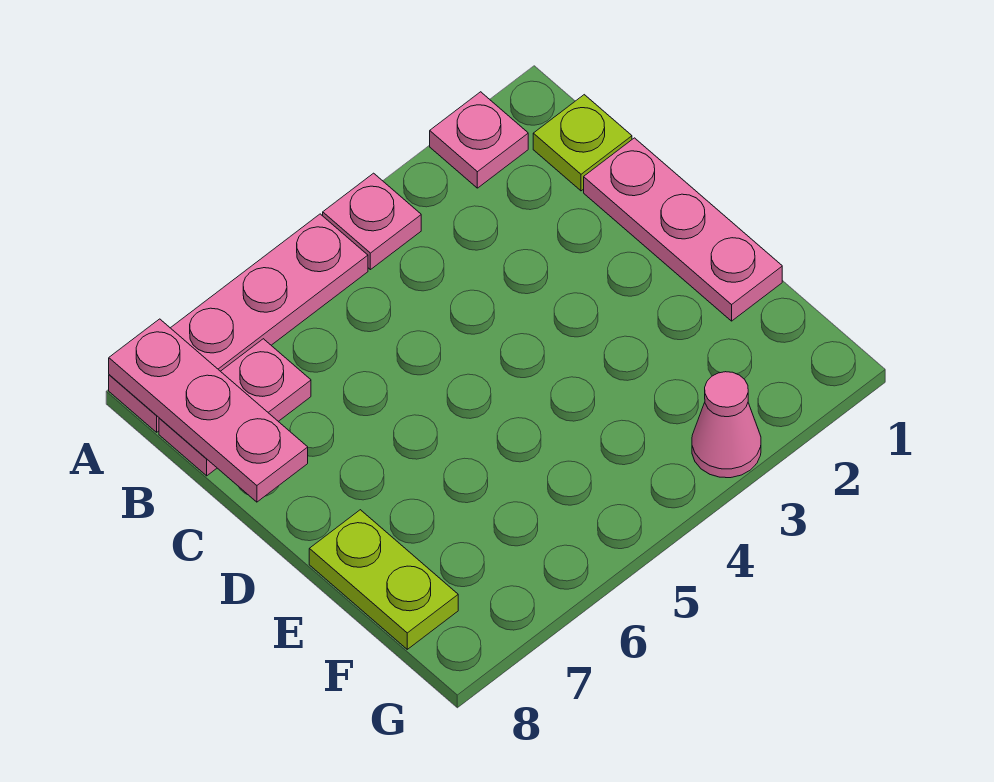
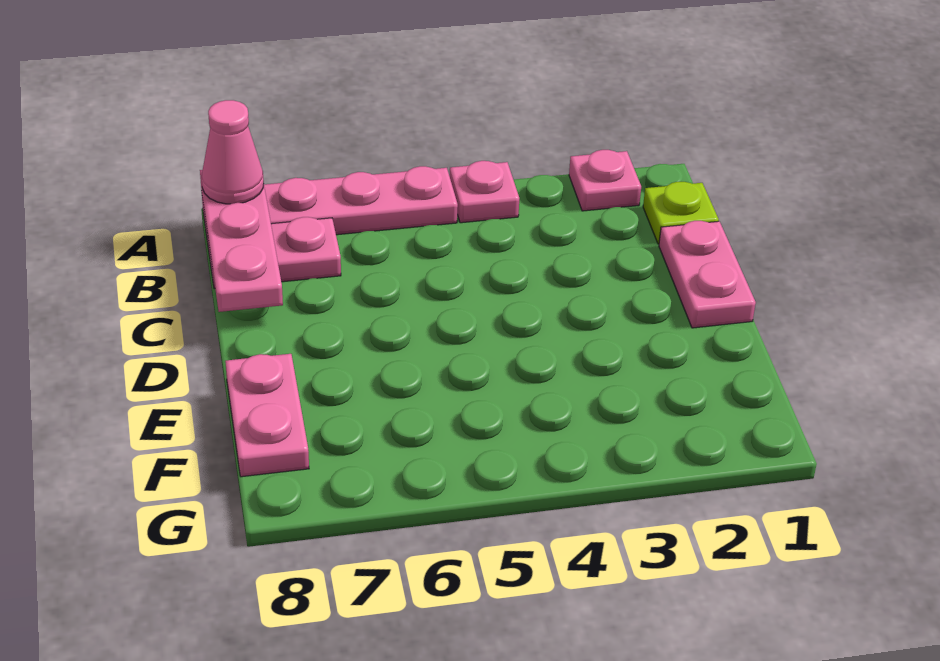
pink plate C1:E1 level 1 -> pink plate C1:D1 level 1
lime plate E8:F8 level 1 -> pink plate E8:F8 level 1
pink cone G3 level 1 -> pink cone A8 level 3

